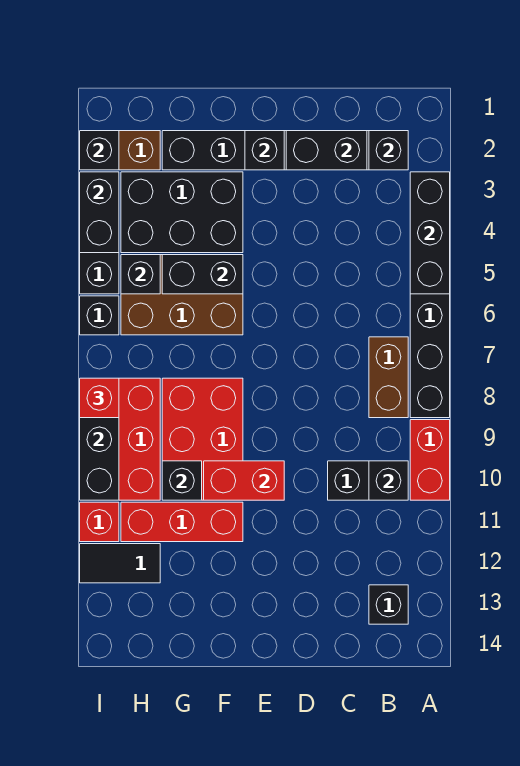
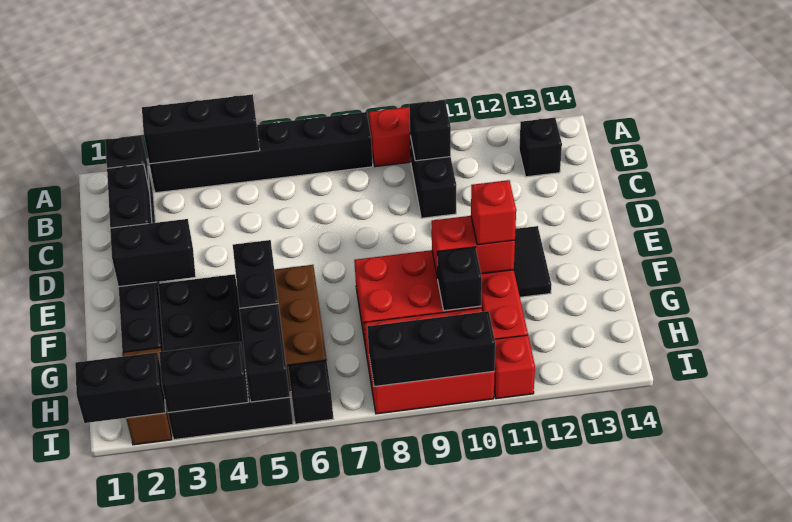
brown brick B7:B8 level 1 -> none
black brick E2 level 2 -> black brick E2:E3 level 2
red brick E10:F10 level 2 -> red brick F10:F11 level 2
black brick H5 level 2 -> black brick H5:I5 level 2
black tile H12:I12 level 1 -> black tile E12:F12 level 1
black brick I2 level 2 -> black brick I1:I2 level 2
red brick I8 level 3 -> red brick F11 level 3

